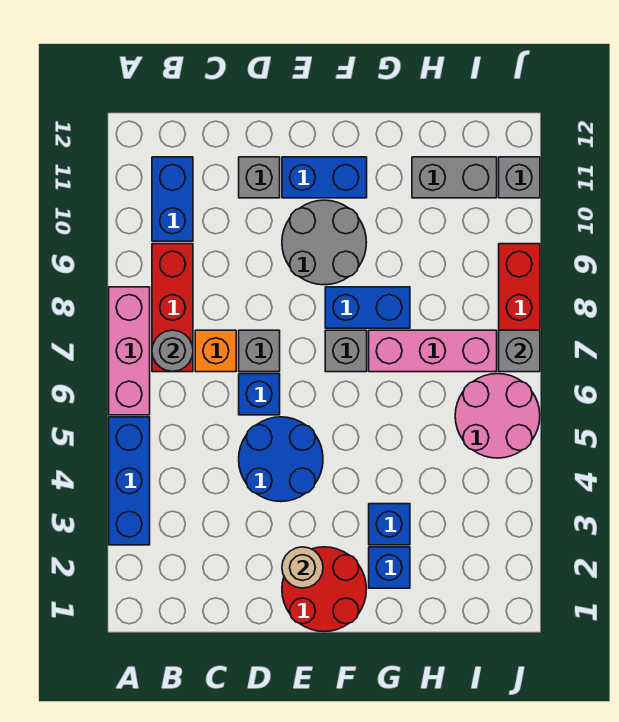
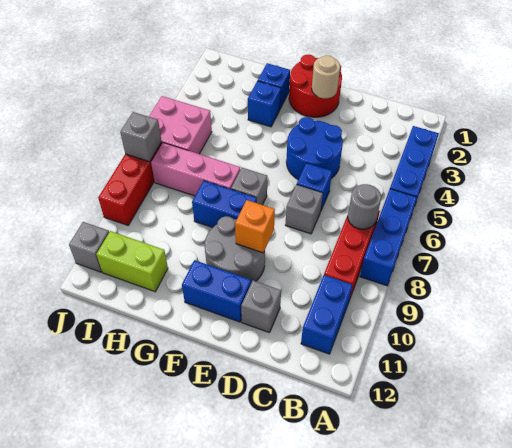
pink brick A6:A8 level 1 -> blue brick A6:A8 level 1
orange brick C7 level 1 -> orange brick E9 level 2
grey brick H11:I11 level 1 -> lime brick H11:I11 level 1
pink round brick I5:J6 level 1 -> pink brick I5:J6 level 1

